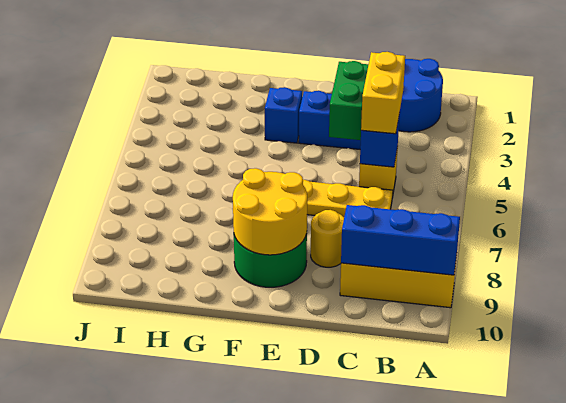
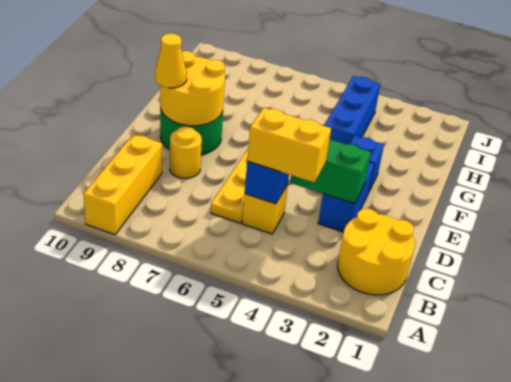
blue brick A9:C9 level 2 -> blue brick G4:I4 level 1
blue round brick B1:C2 level 1 -> yellow round brick B1:C2 level 1
none -> yellow cone E9 level 3

